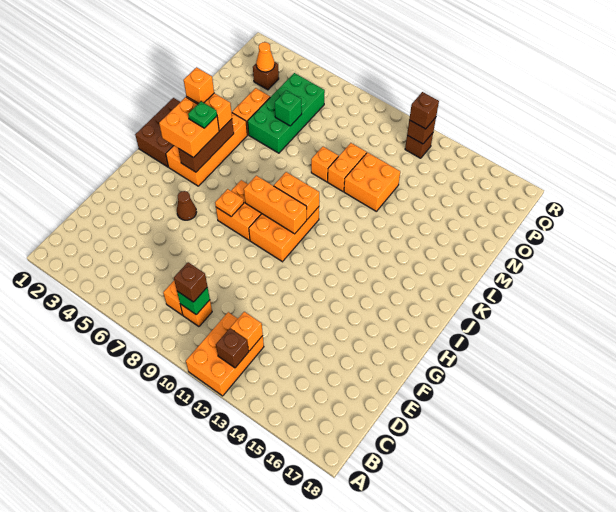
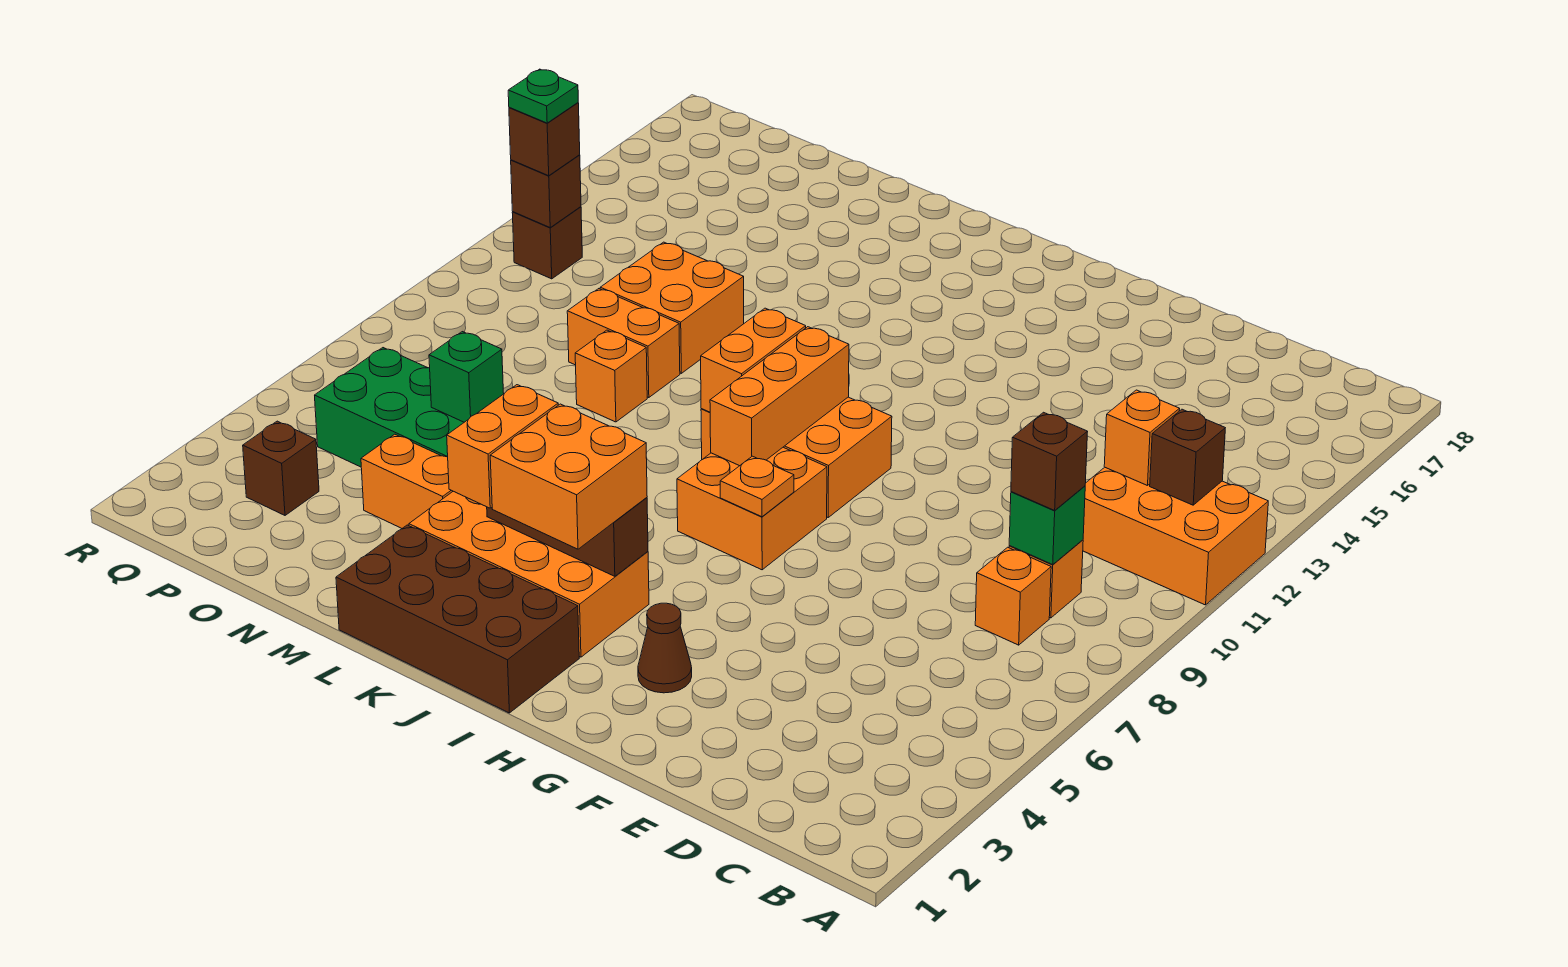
brown cone G5 level 1 -> brown cone G3 level 1
brown brick I1:K2 level 1 -> brown brick I1:L2 level 1
green plate J4 level 4 -> green plate Q12 level 4
orange brick K3 level 4 -> none
orange cone P3 level 2 -> none

